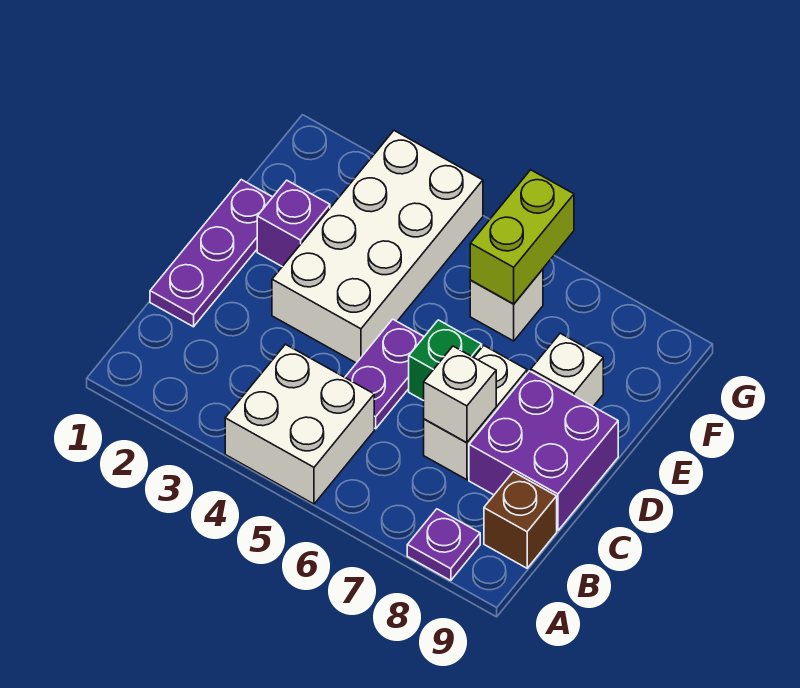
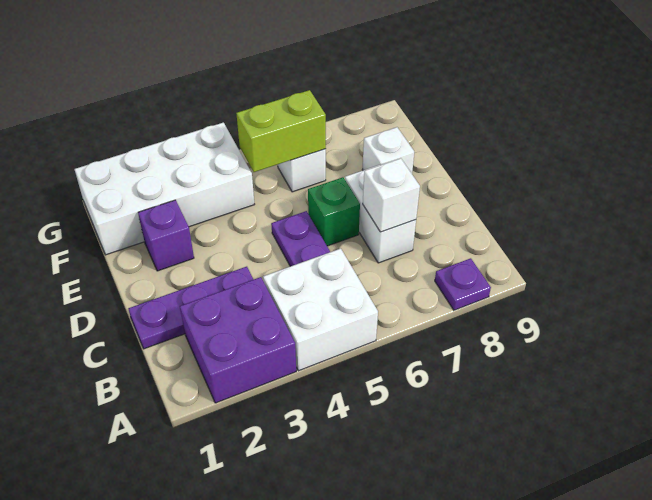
brown brick B9 level 1 -> none
purple plate C1:E1 level 1 -> purple plate C1:C3 level 1
purple brick C8:D9 level 1 -> purple brick A2:B3 level 1
white brick D3:G4 level 1 -> white brick F1:G4 level 1
lime brick F6:G6 level 2 -> lime brick F5:F6 level 2

